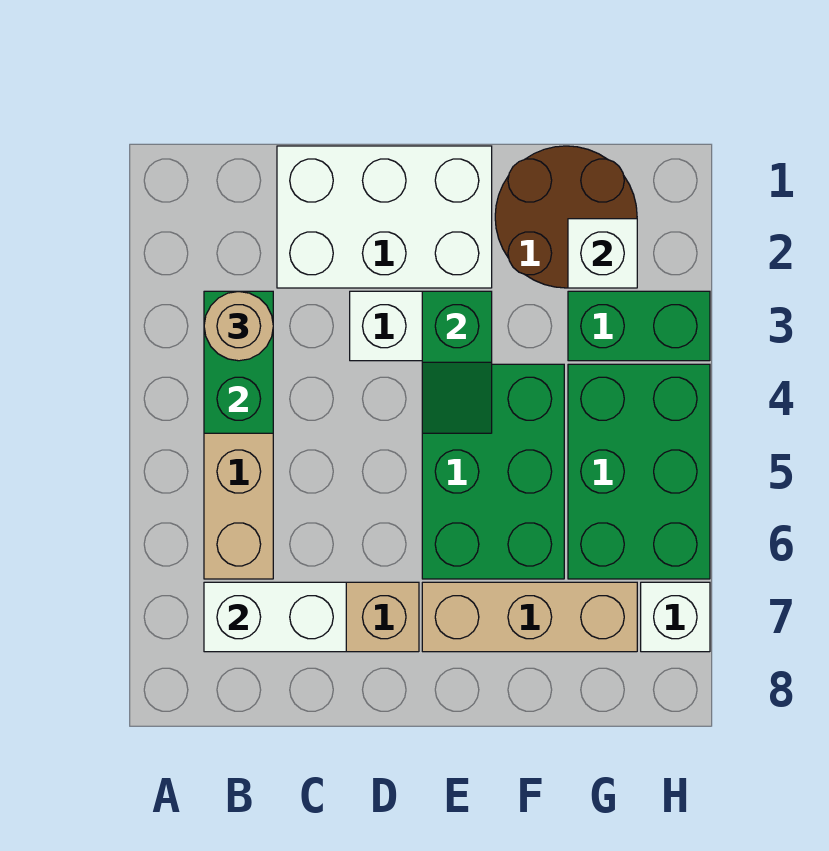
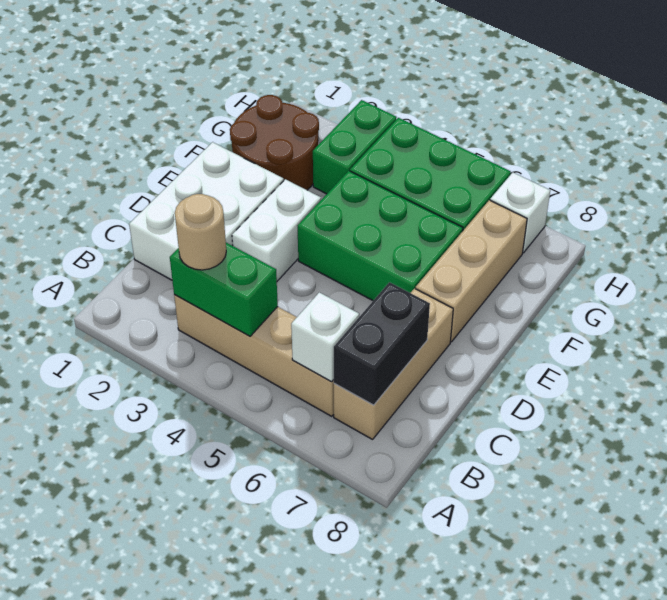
white brick B7:C7 level 2 -> black brick B7:C7 level 2
green slope E3:E4 level 2 top 3 -> none
white brick G2 level 2 -> white brick B6 level 2

